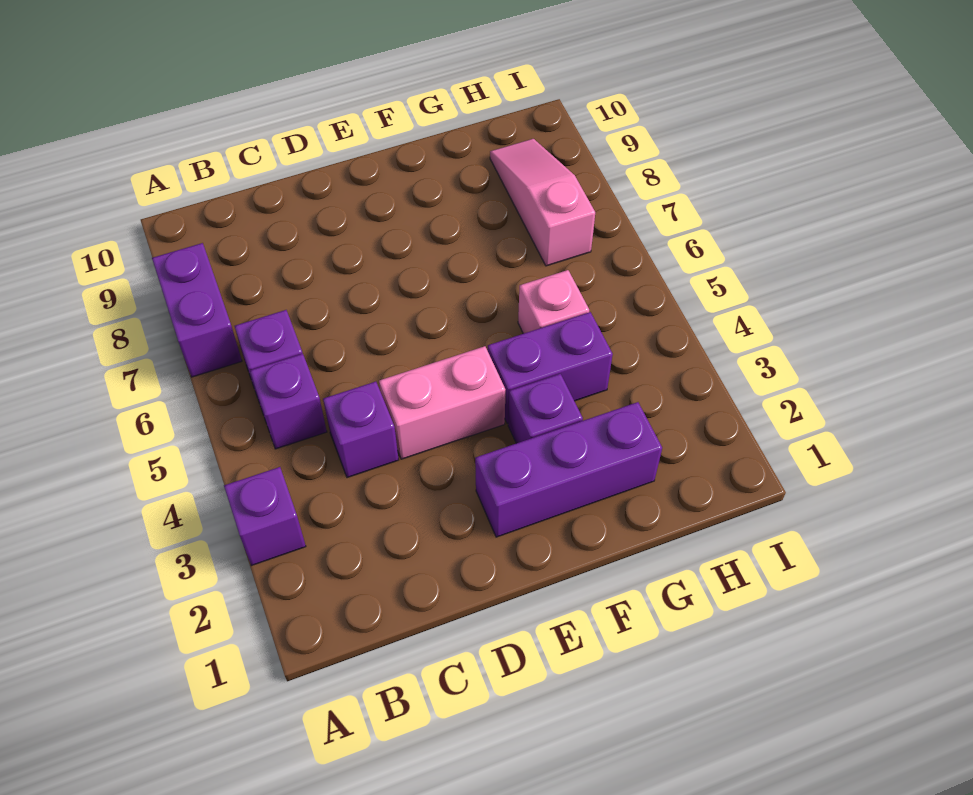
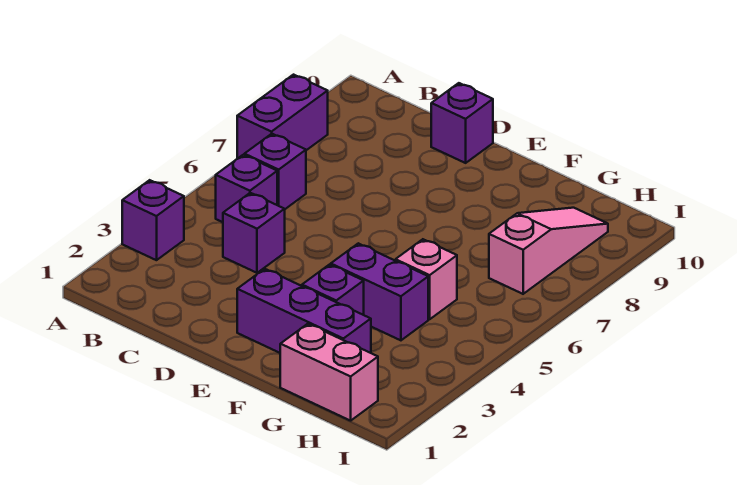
pink brick D4:E4 level 1 -> pink brick G1:H1 level 1
none -> purple brick D10 level 1

